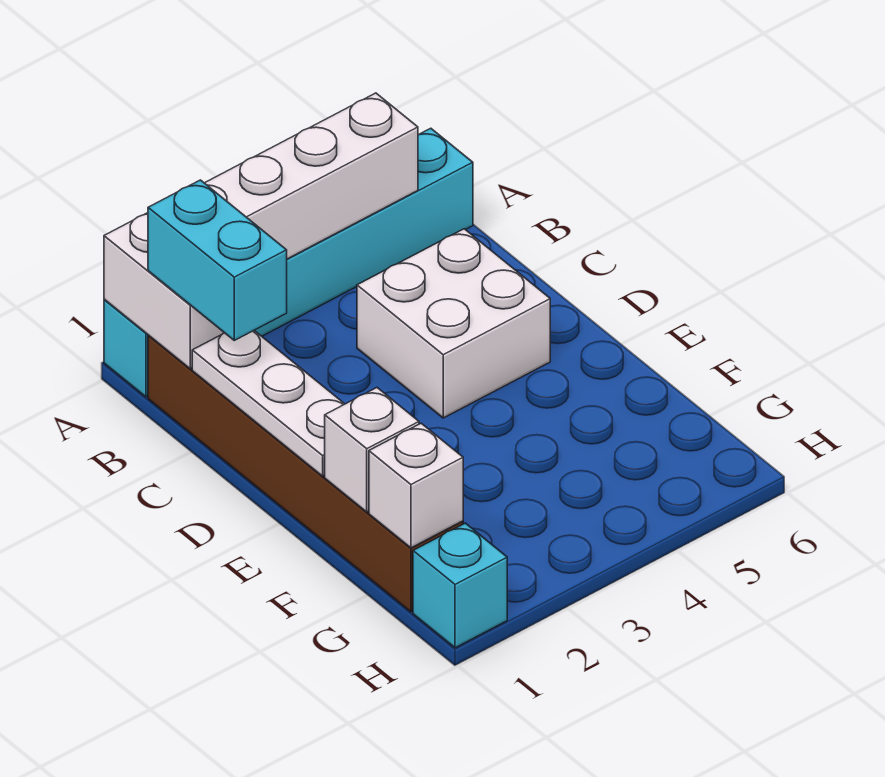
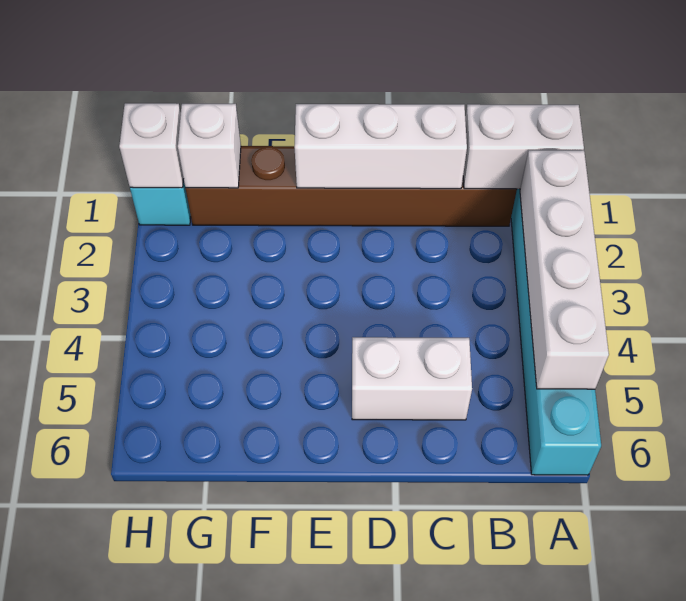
cyan brick B1:C1 level 3 -> none
white plate C1:E1 level 2 -> white brick C1:E1 level 2
white brick C4:D5 level 1 -> white brick C5:D5 level 1
white brick F1 level 2 -> white brick H1 level 2

